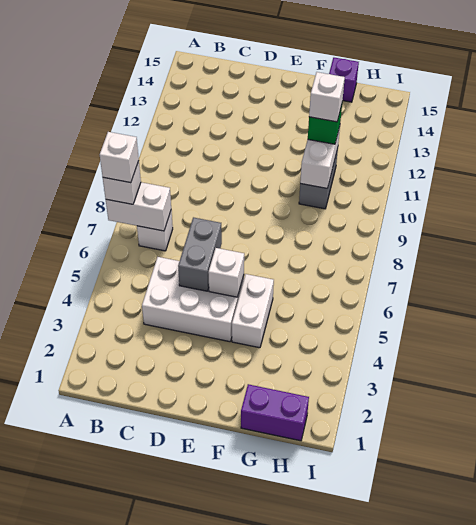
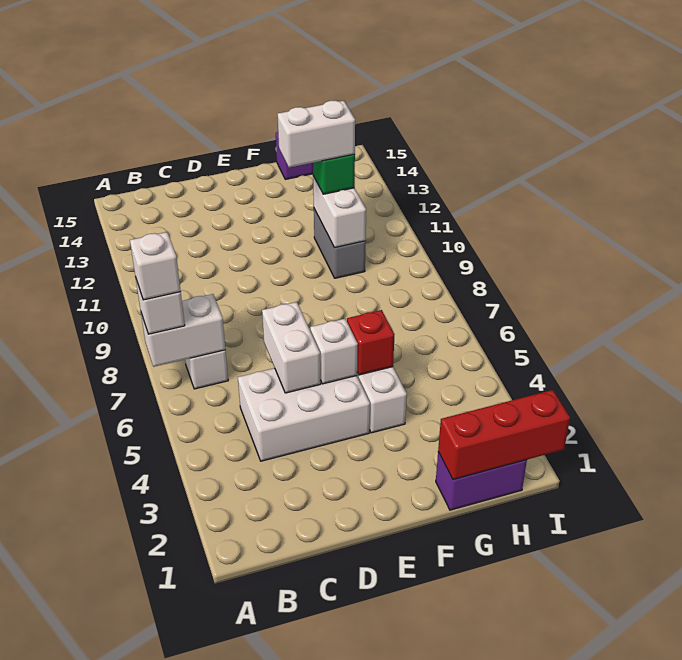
grey brick D5:D6 level 2 -> white brick D5:D6 level 2
none -> red brick F5 level 2
none -> red brick G1:I1 level 2
white brick G11 level 4 -> white brick F11:G11 level 4

